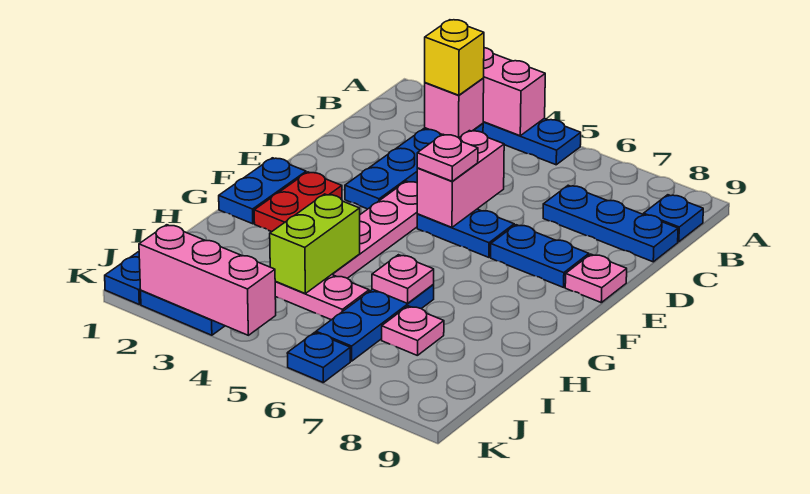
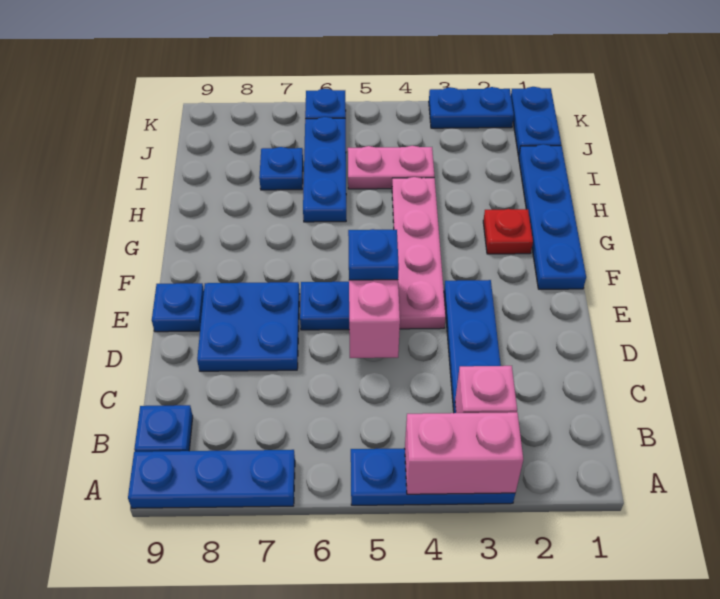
yellow brick B3 level 3 -> none
blue plate C7:C9 level 1 -> blue plate A7:A9 level 1
pink plate E5 level 3 -> blue plate E5 level 3
blue plate E7:E8 level 1 -> blue plate D7:E8 level 1
pink plate E9 level 1 -> blue plate E9 level 1
blue plate F1:G1 level 1 -> blue plate F1:I1 level 1
red plate F2:G2 level 1 -> red plate G2 level 1
lime brick H4:I4 level 2 -> none
pink plate H6 level 2 -> none
pink plate I7 level 1 -> blue plate I7 level 1
pink brick K2:K4 level 2 -> none

